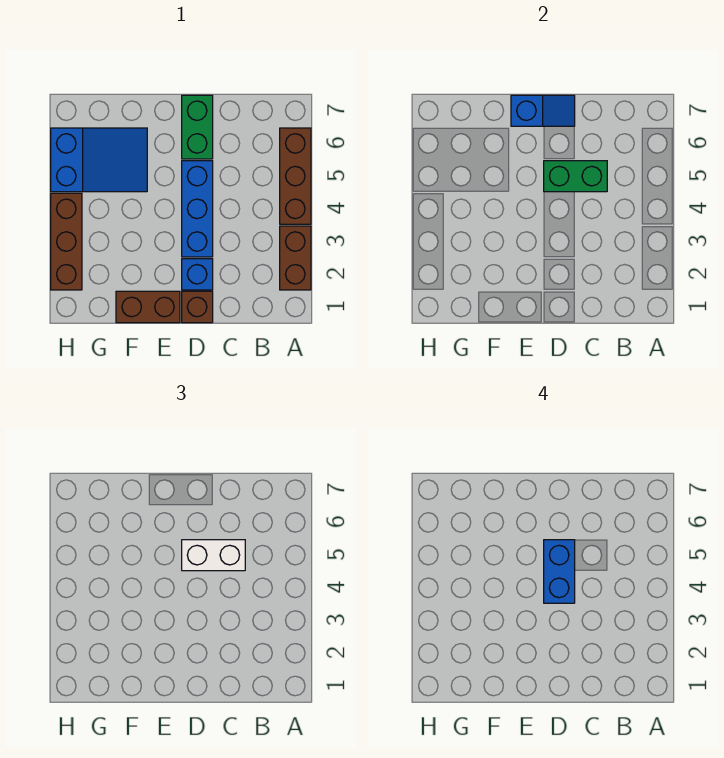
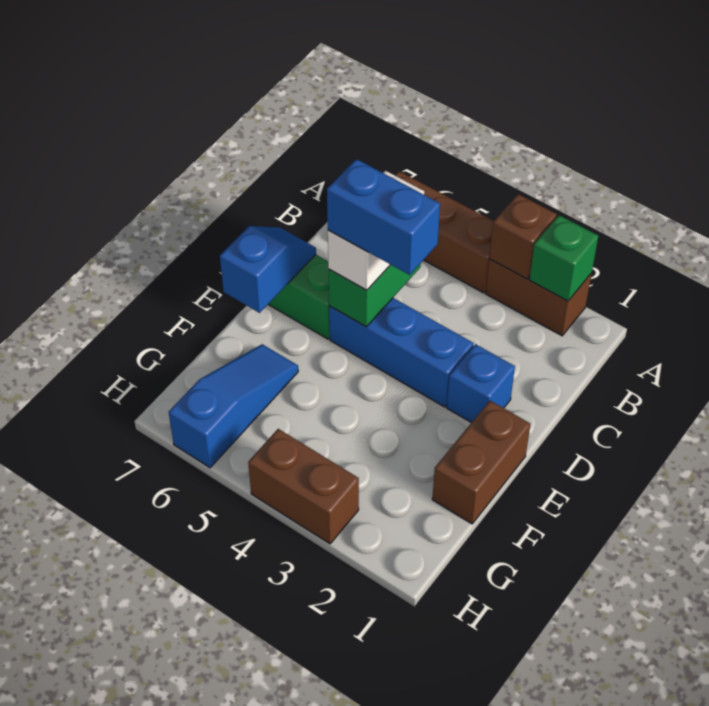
none -> green brick A2 level 2
brown brick D1 level 1 -> brown brick A3 level 2
blue slope F5:H6 level 1 top H -> blue slope F6:H6 level 1 top H
brown brick H2:H4 level 1 -> brown brick H3:H4 level 1

